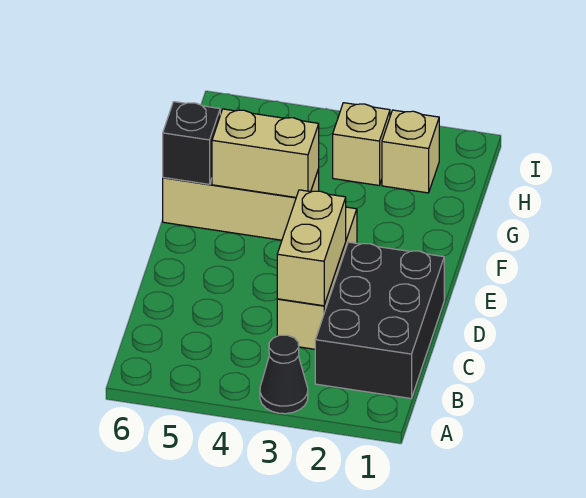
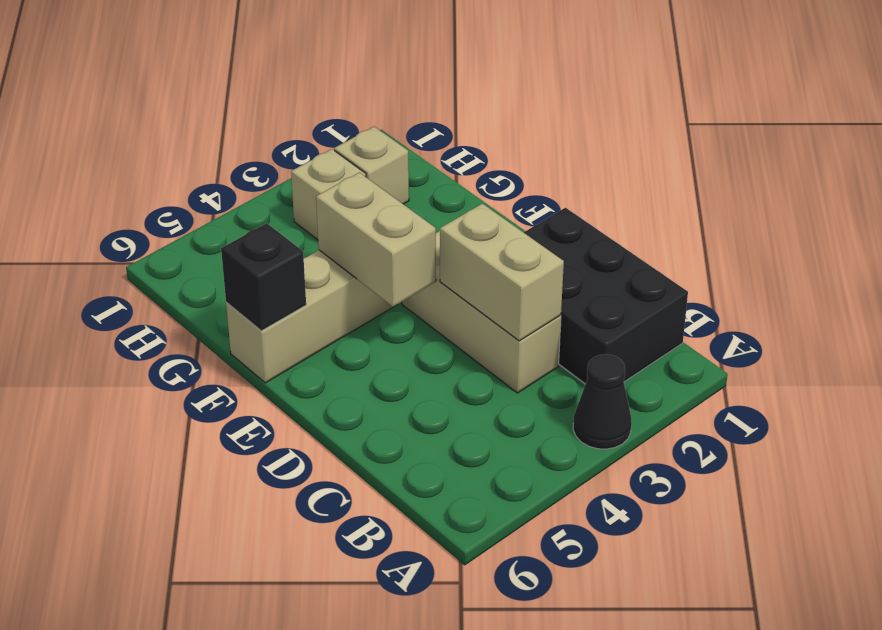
tan brick F4:F5 level 2 -> tan brick E4:F4 level 2

